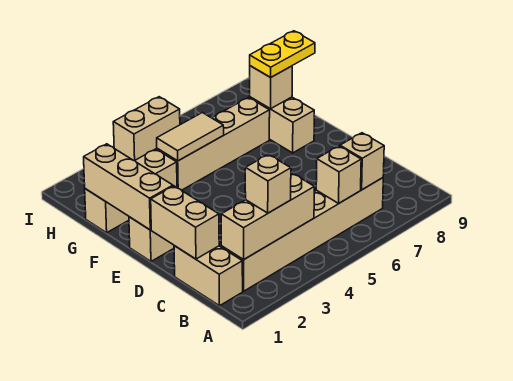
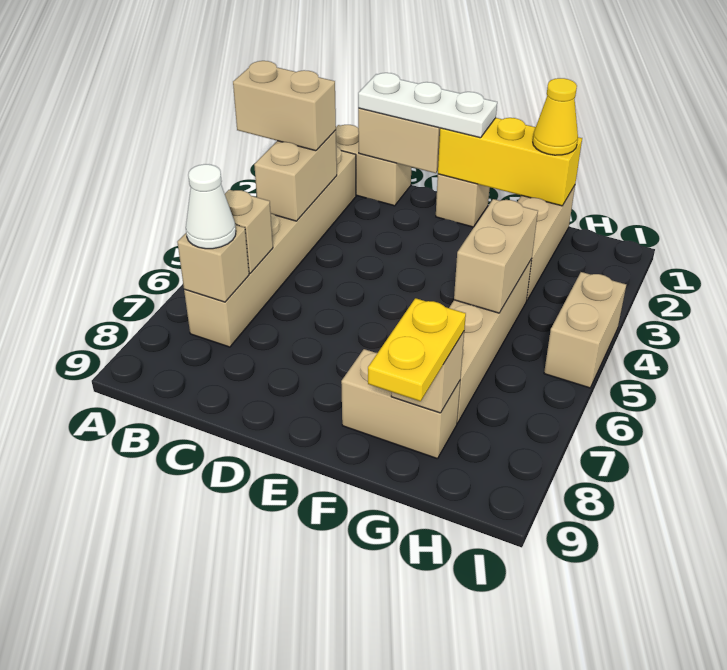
tan brick B2:B4 level 2 -> tan brick B3:B4 level 2
tan brick B3 level 3 -> tan brick A3:B3 level 3
none -> white cone B7 level 3
none -> white plate C1:E1 level 3
tan brick E1:G1 level 2 -> yellow brick E1:G1 level 2
none -> yellow cone G1 level 3
tan tile G4:G5 level 2 -> tan brick G4:G5 level 2

